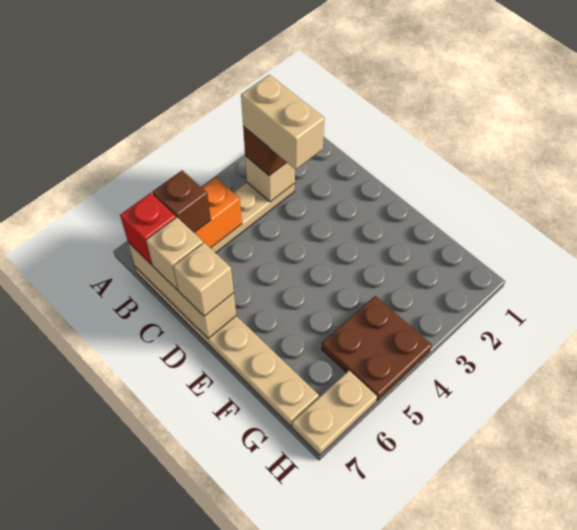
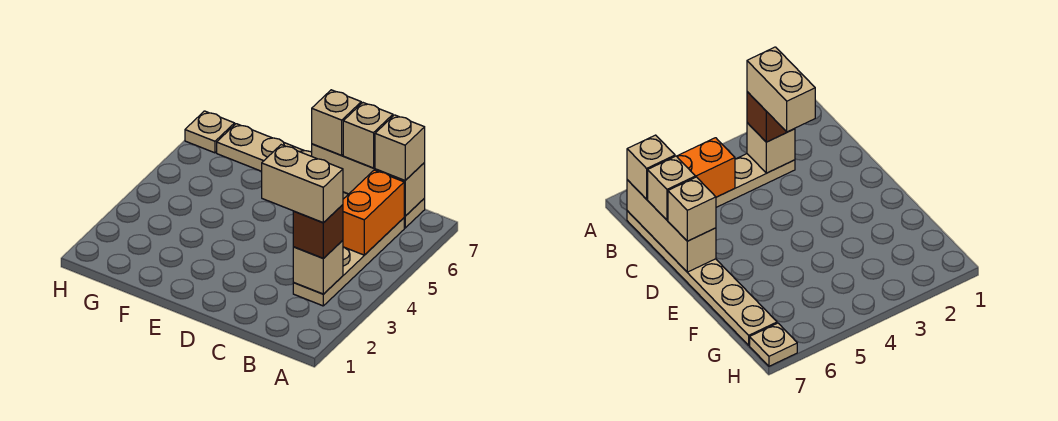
brown brick B6 level 3 -> none
red brick B7 level 3 -> tan brick B7 level 3
brown plate G4:H5 level 1 -> none
tan plate H6:H7 level 1 -> tan plate H7 level 1

